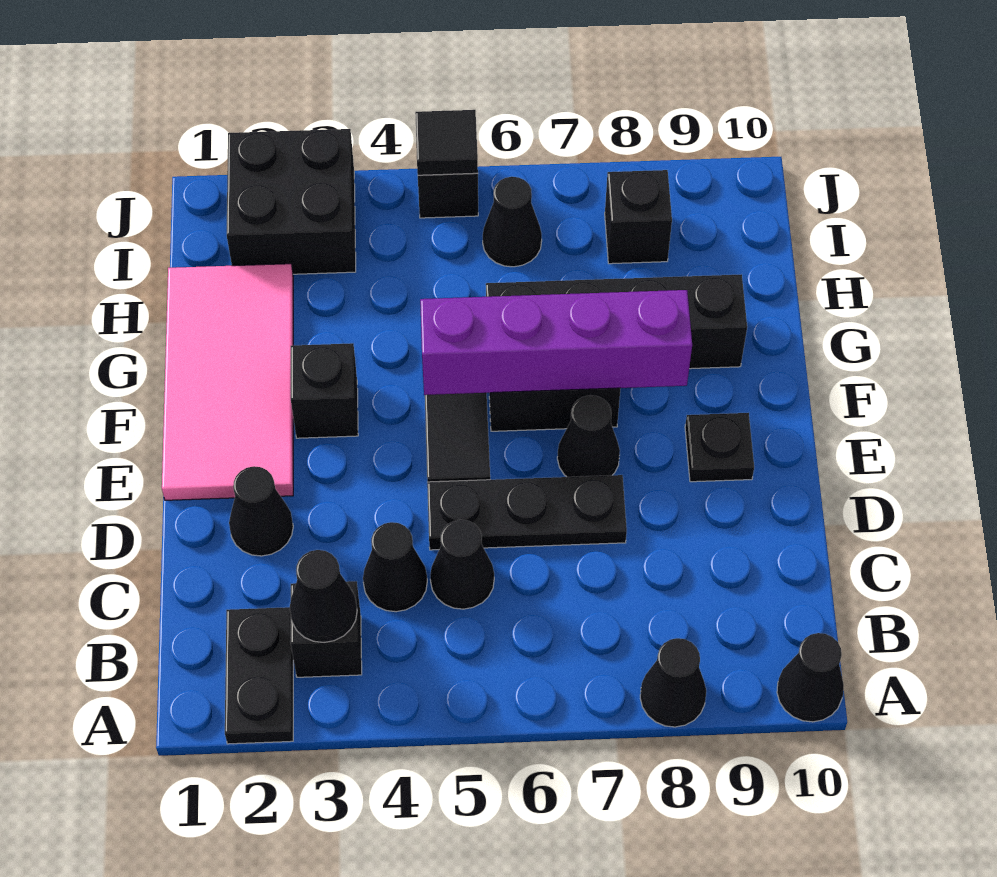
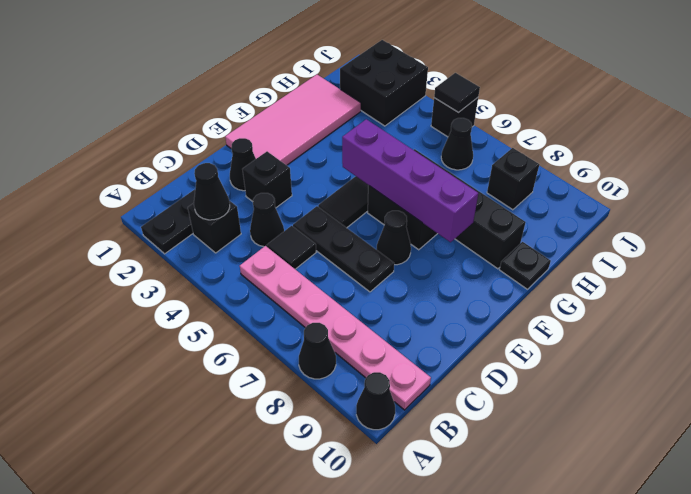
none -> pink plate B5:B10 level 1
black cone C5 level 1 -> black tile C5 level 1
black plate E9 level 1 -> black plate G10 level 1
black brick F3 level 1 -> black brick D3 level 1

